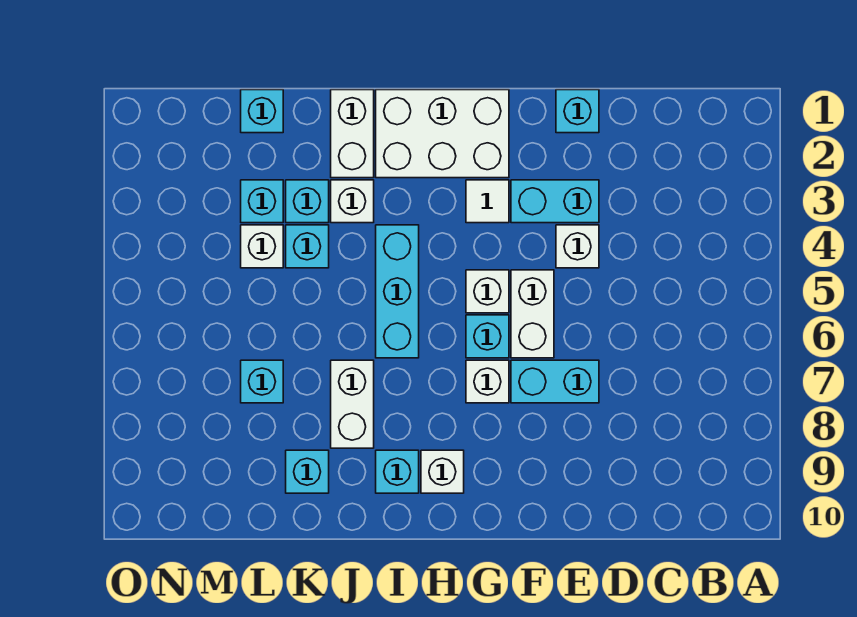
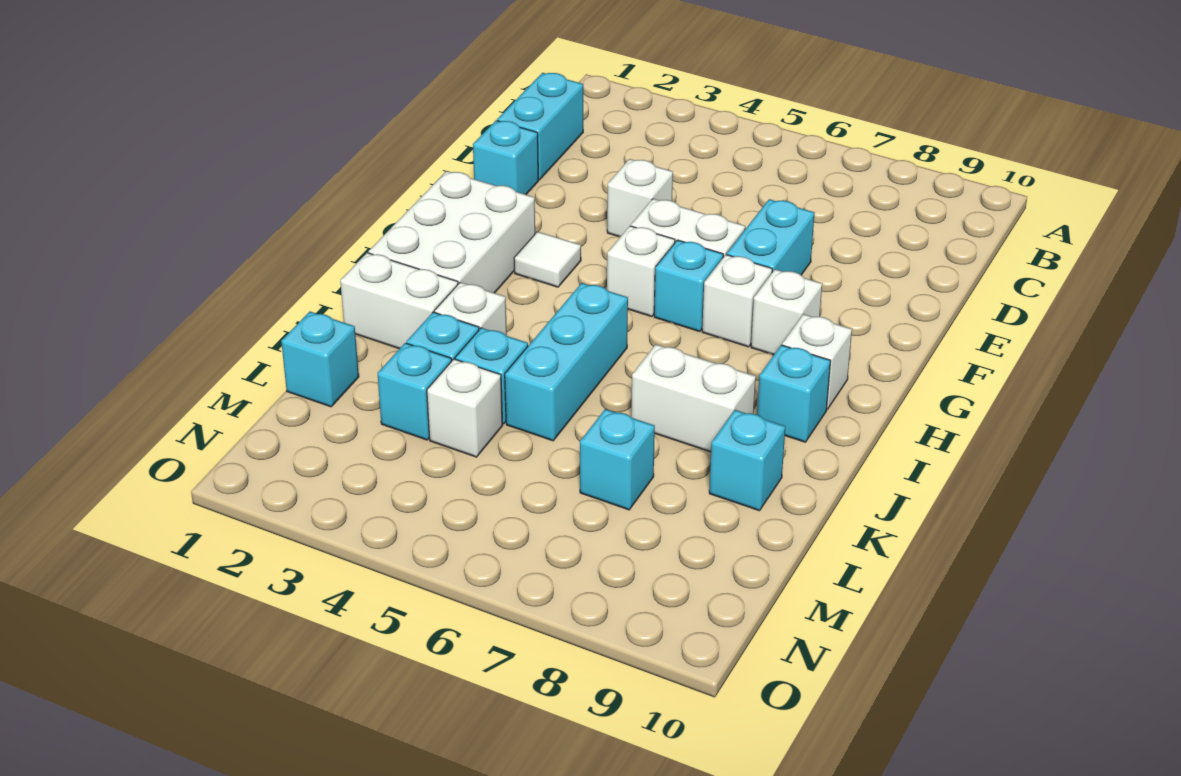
cyan brick E3:F3 level 1 -> cyan brick C1:D1 level 1
none -> white brick G8 level 1
cyan brick I4:I6 level 1 -> cyan brick I5:K5 level 1

